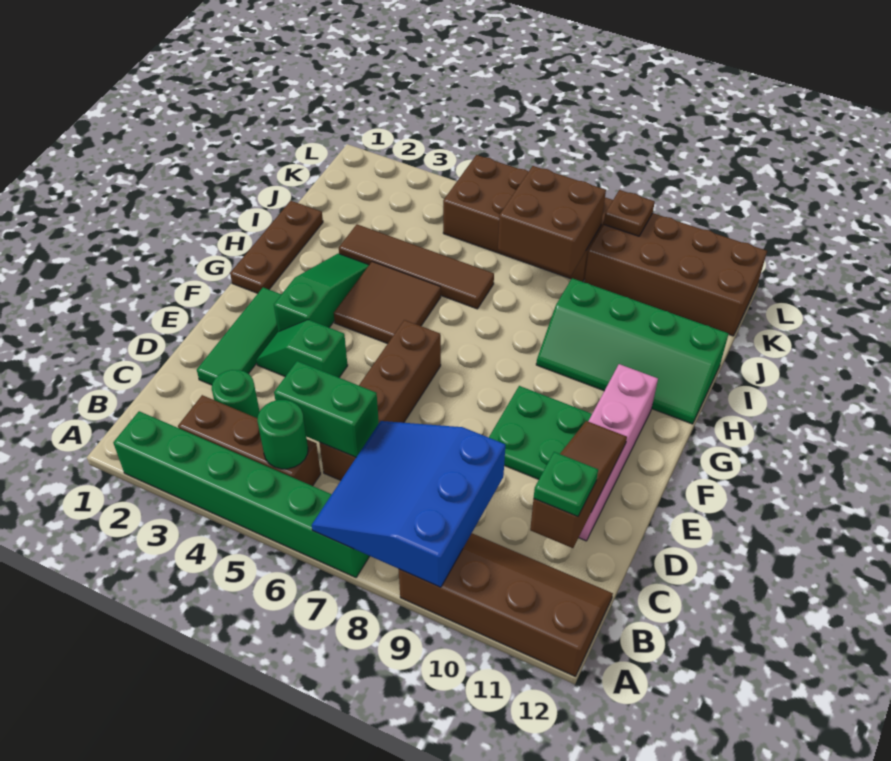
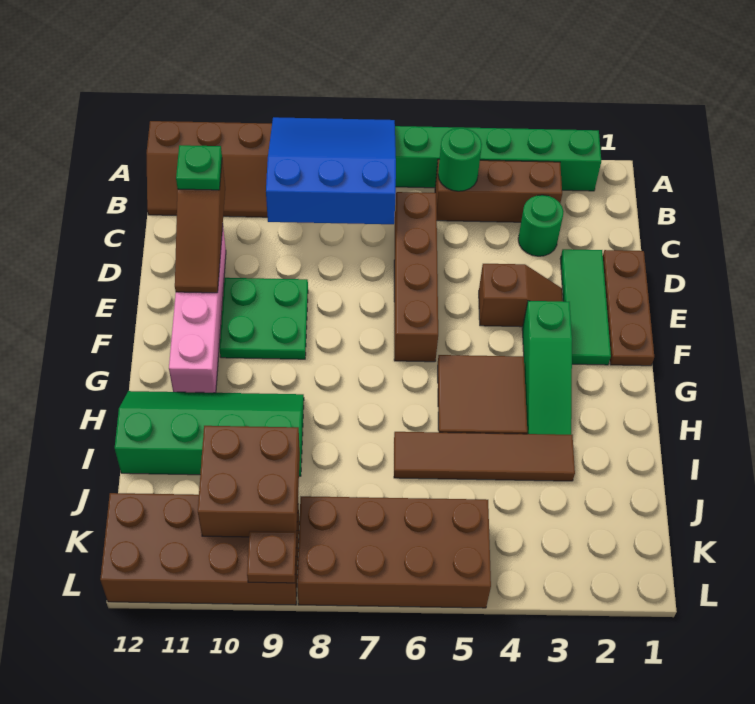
blue slope A7:C9 level 2 top 9 -> blue slope A7:C9 level 2 top C
green brick C5:C6 level 2 -> none
green slope E3:E4 level 1 top 4 -> brown slope E3:E4 level 1 top 4
brown plate G1:I1 level 1 -> brown plate D1:F1 level 1
brown brick J7:K8 level 2 -> brown brick J9:K10 level 2

